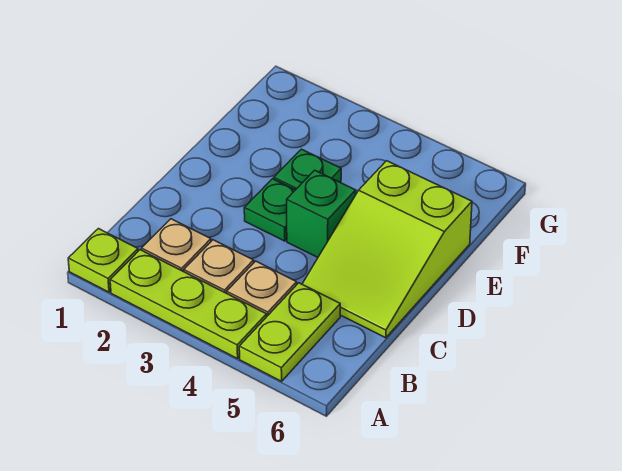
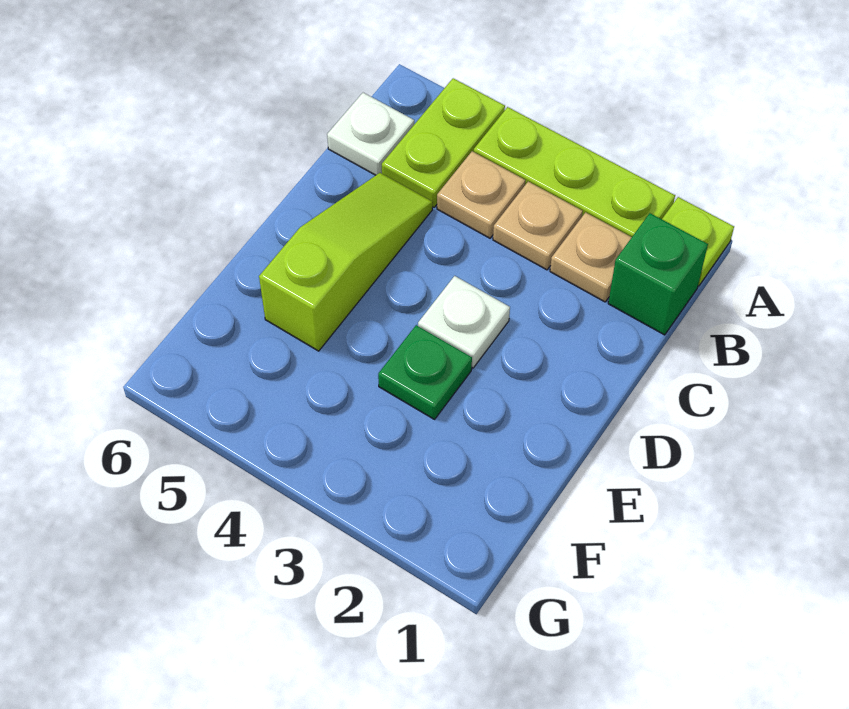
none -> white plate B6 level 1
lime slope C5:E6 level 1 top E -> lime slope C5:E5 level 1 top E
green plate D3 level 1 -> white plate D3 level 1
green brick D4 level 1 -> green brick B1 level 1

